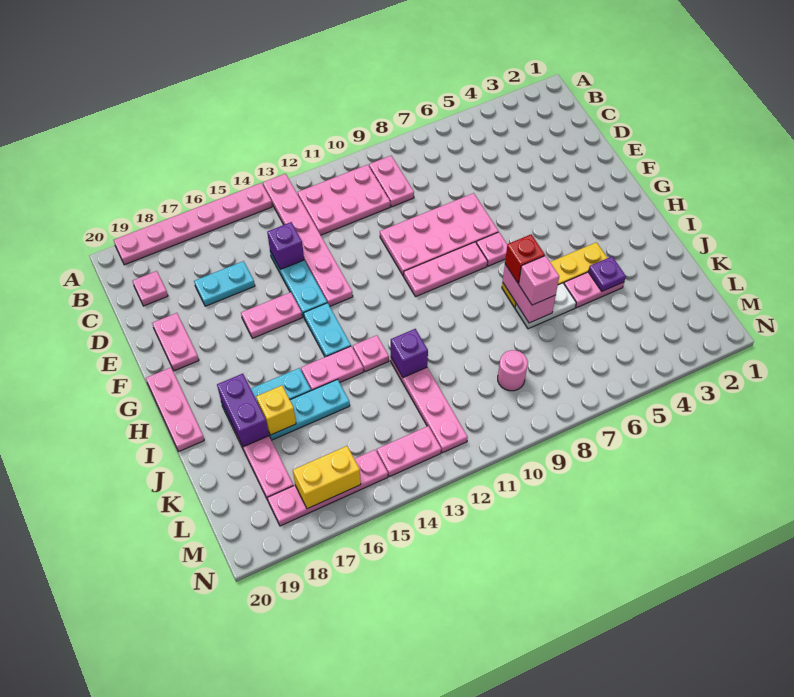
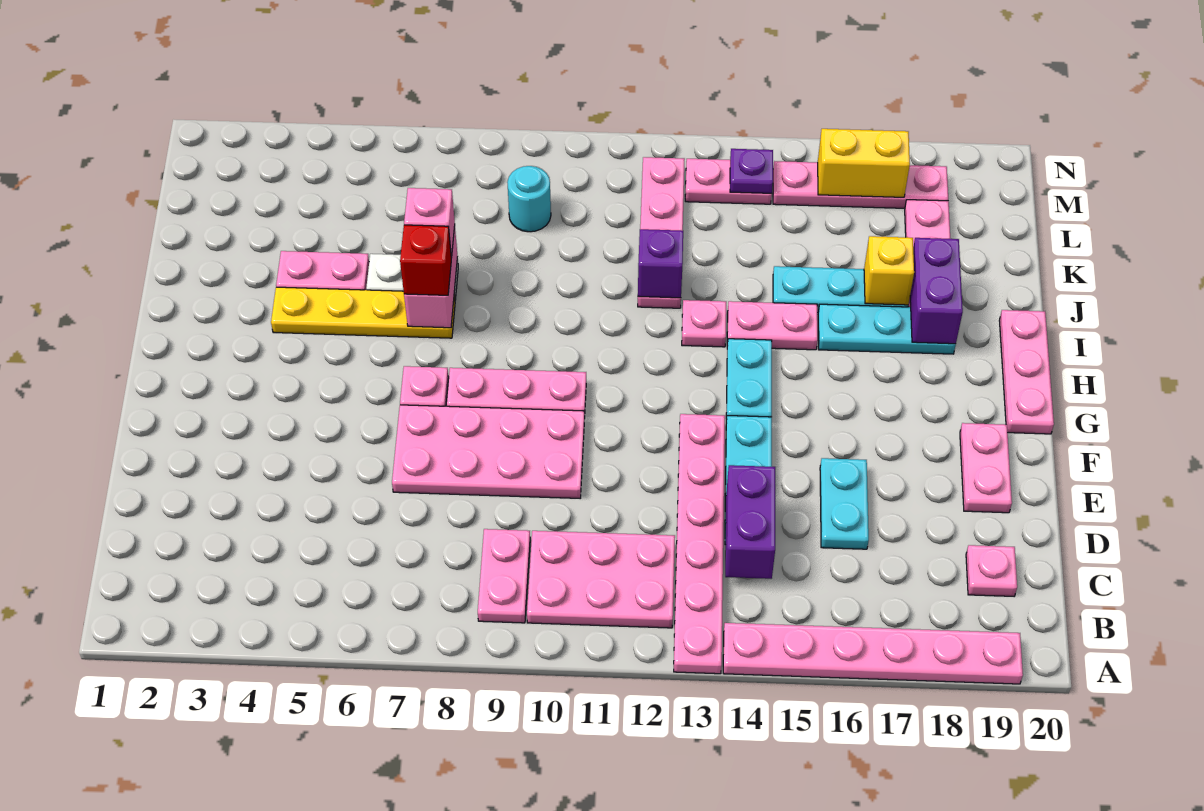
purple brick D14 level 2 -> purple brick C14:D14 level 2
cyan plate D16:D17 level 1 -> cyan plate D16:E16 level 1
pink plate F15:F16 level 1 -> none
purple plate J4 level 2 -> purple plate M14 level 2
pink round brick L9 level 1 -> cyan round brick L9 level 1

